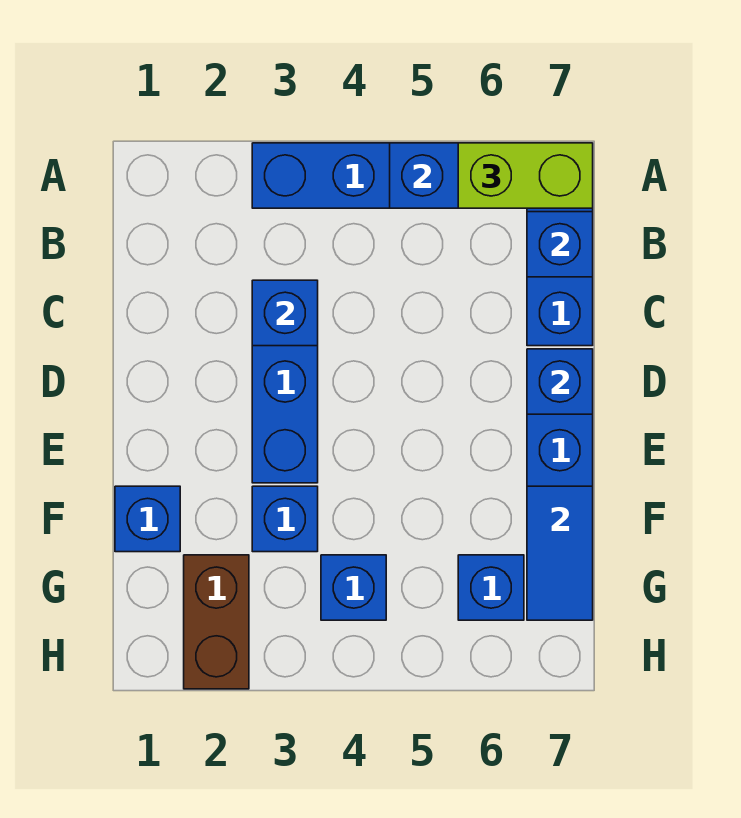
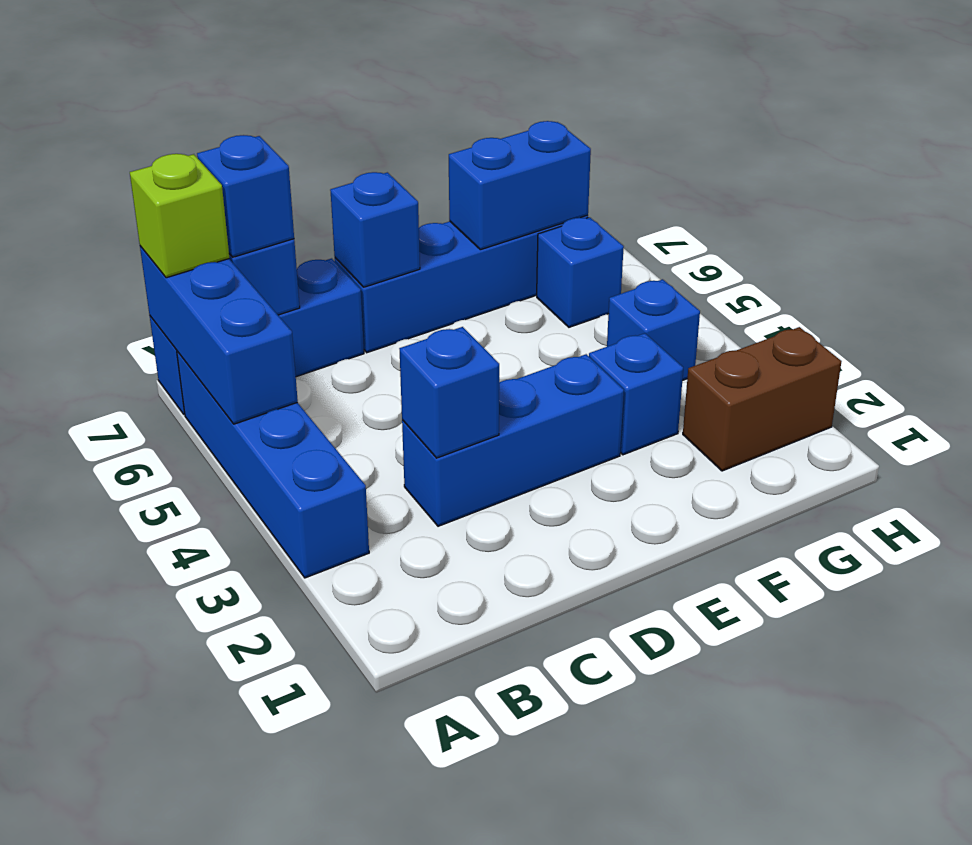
lime brick A6:A7 level 3 -> lime brick A7 level 3
blue brick F1 level 1 -> blue brick B7 level 3
blue tile F7:G7 level 2 -> blue brick F7:G7 level 2

